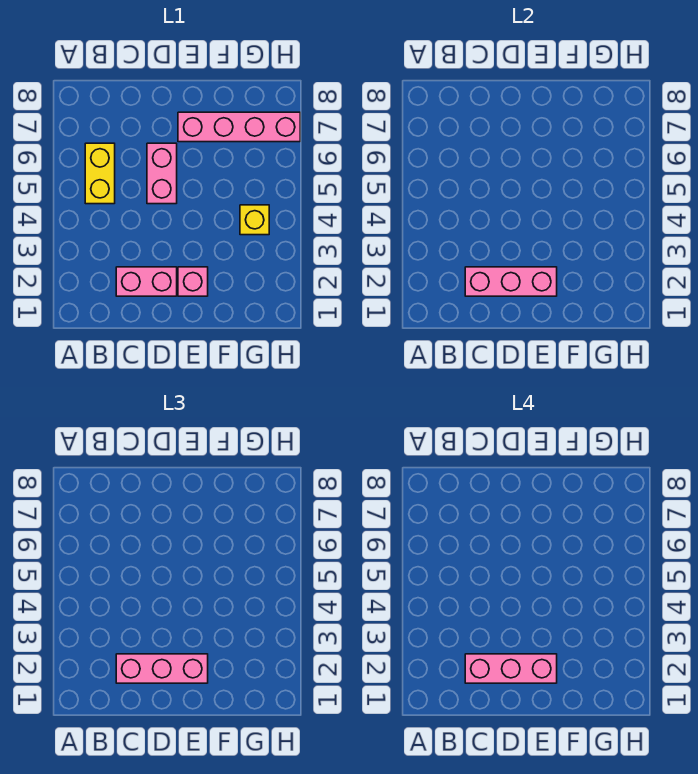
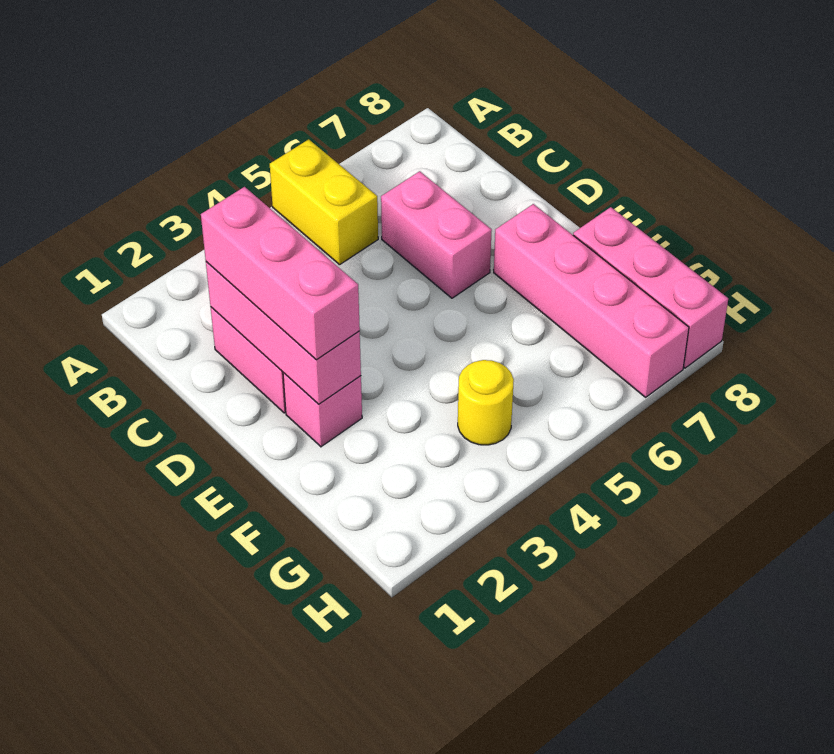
yellow brick B5:B6 level 1 -> yellow brick A5:B5 level 1
pink brick C2:E2 level 4 -> pink brick F8:H8 level 1
pink brick D5:D6 level 1 -> pink brick C6:D6 level 1
yellow brick G4 level 1 -> yellow round brick G4 level 1

